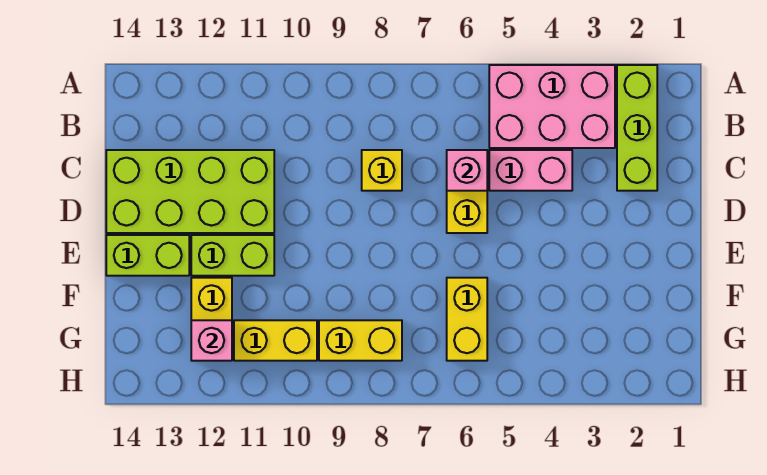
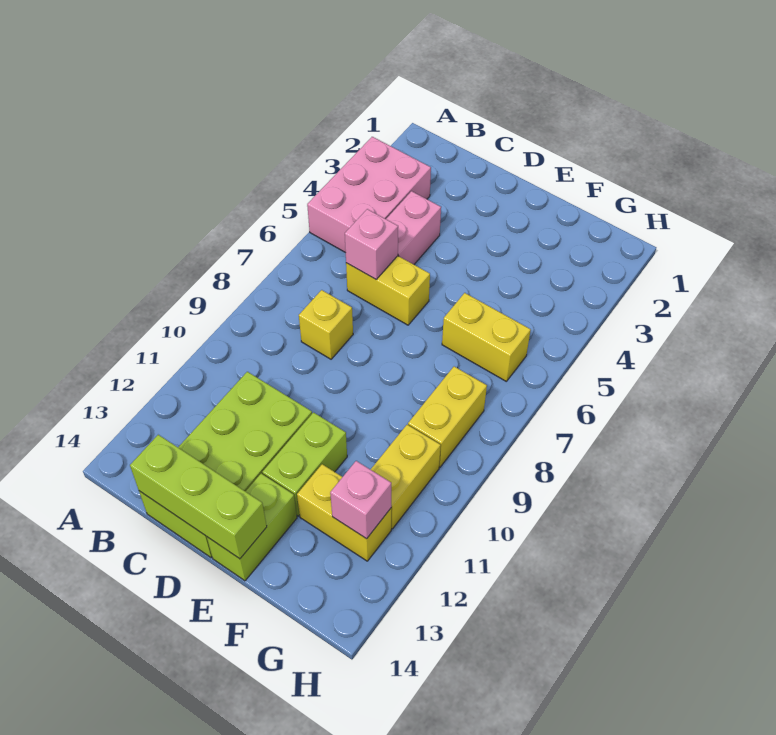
lime brick A2:C2 level 1 -> lime brick C14:E14 level 2

